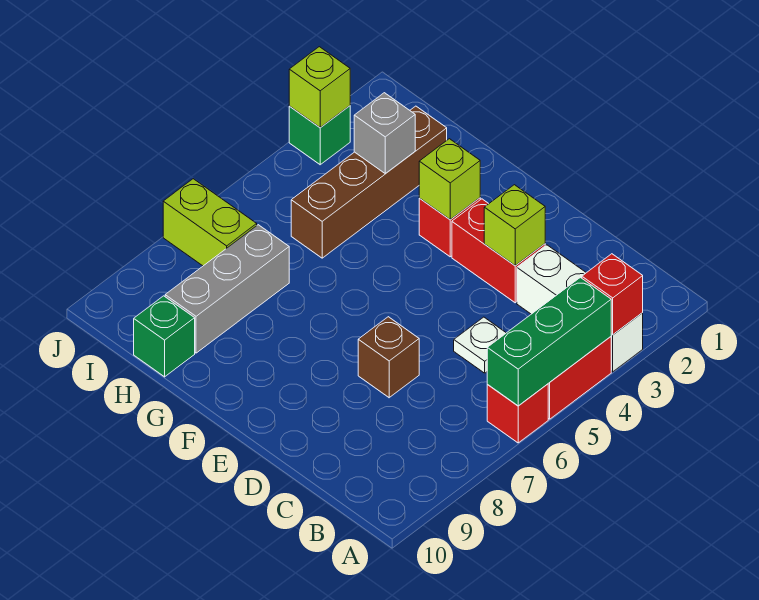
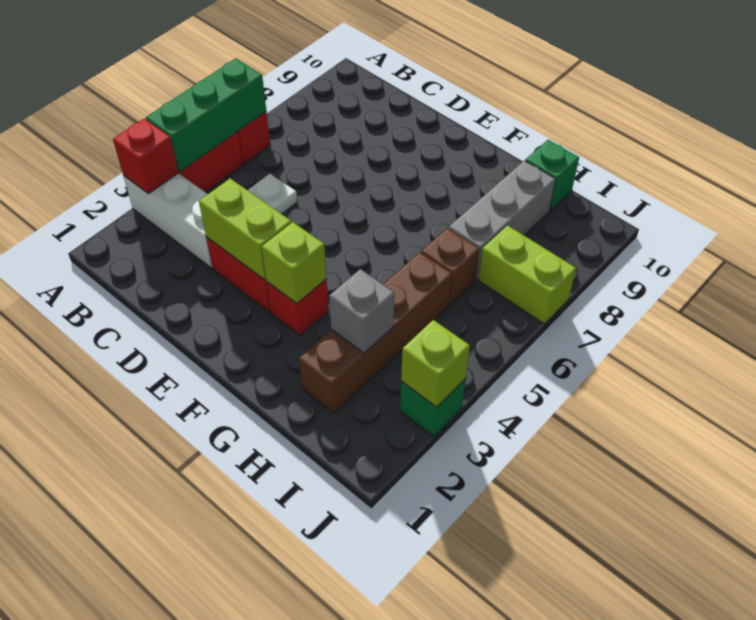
lime brick D3 level 2 -> lime brick D3:E3 level 2
brown brick D7 level 1 -> brown brick H6 level 1

